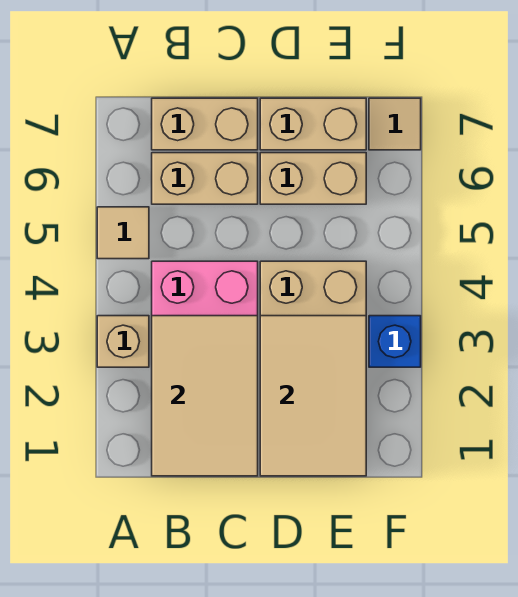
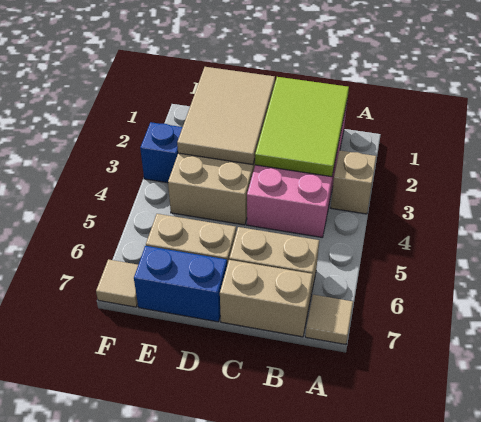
tan tile A5 level 1 -> tan tile A7 level 1
tan tile B1:C3 level 2 -> lime tile B1:C3 level 2
tan brick D7:E7 level 1 -> blue brick D7:E7 level 1

